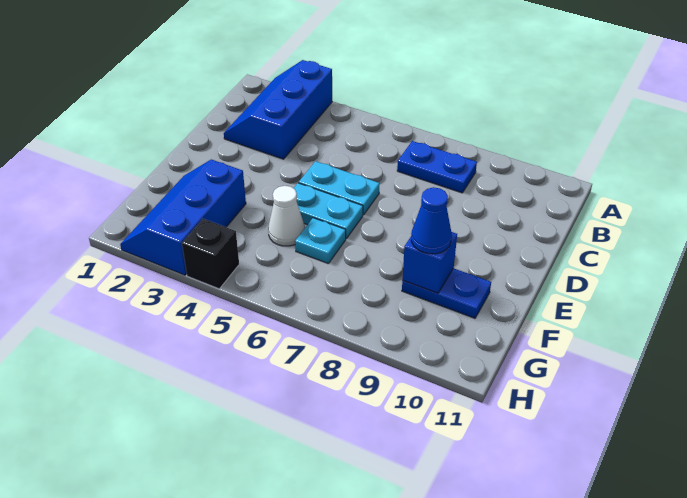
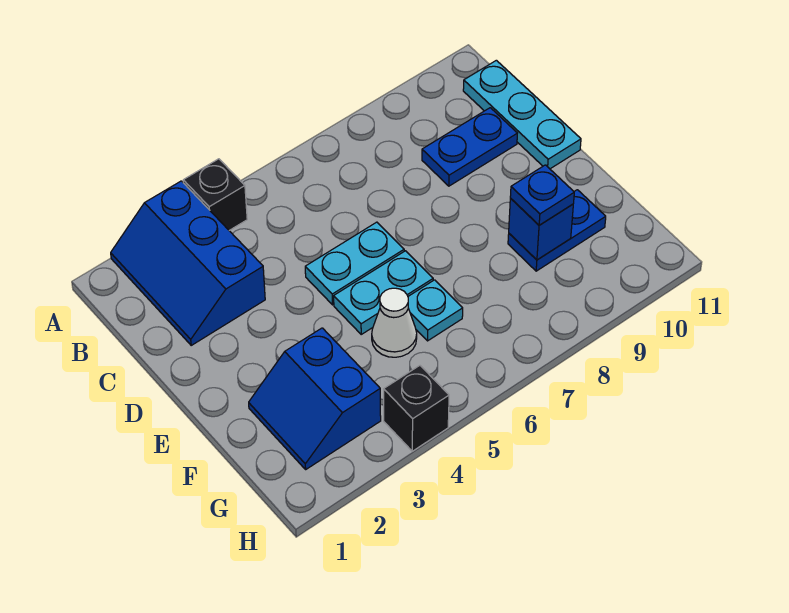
none -> black brick A4 level 1
blue plate B7:B8 level 1 -> blue plate C9:C10 level 1
none -> cyan plate B11:D11 level 1
blue slope F2:H3 level 1 top 3 -> blue slope F2:G3 level 1 top 3
blue cone F9 level 3 -> blue plate F9 level 3

